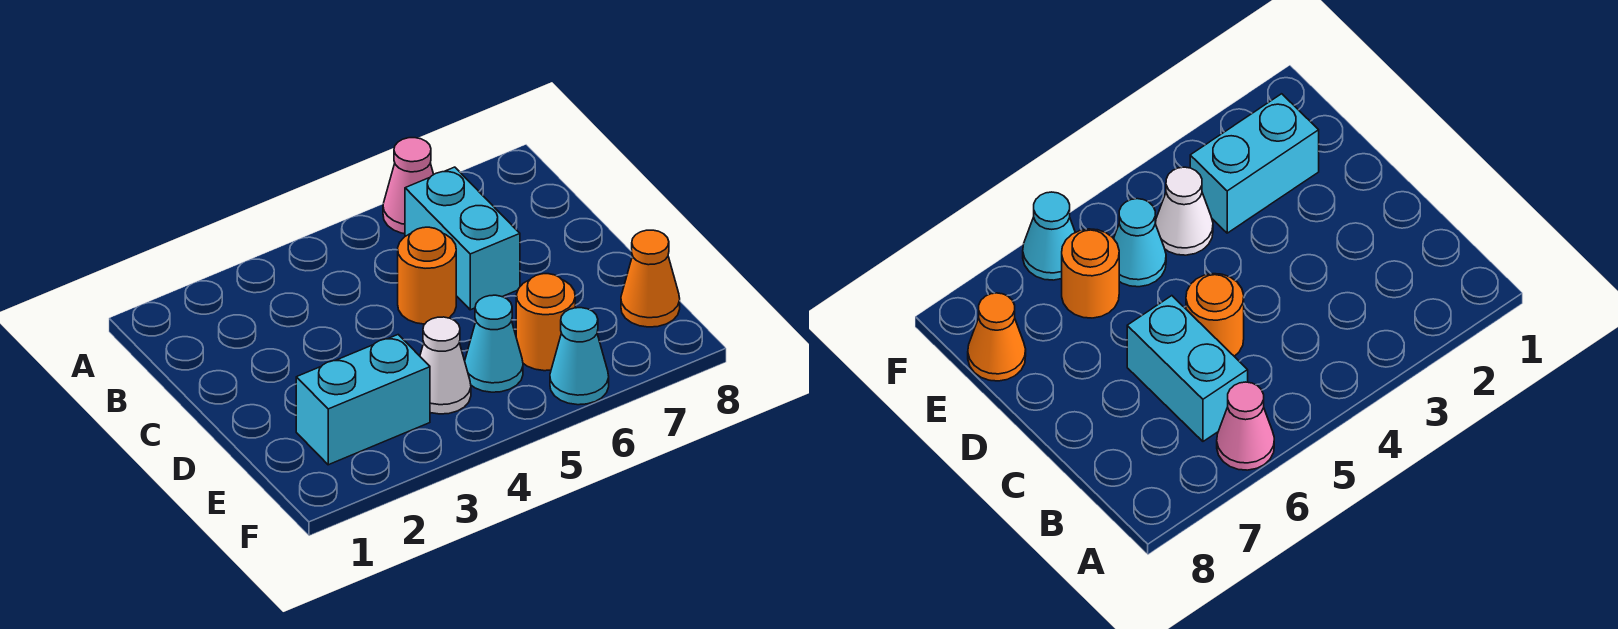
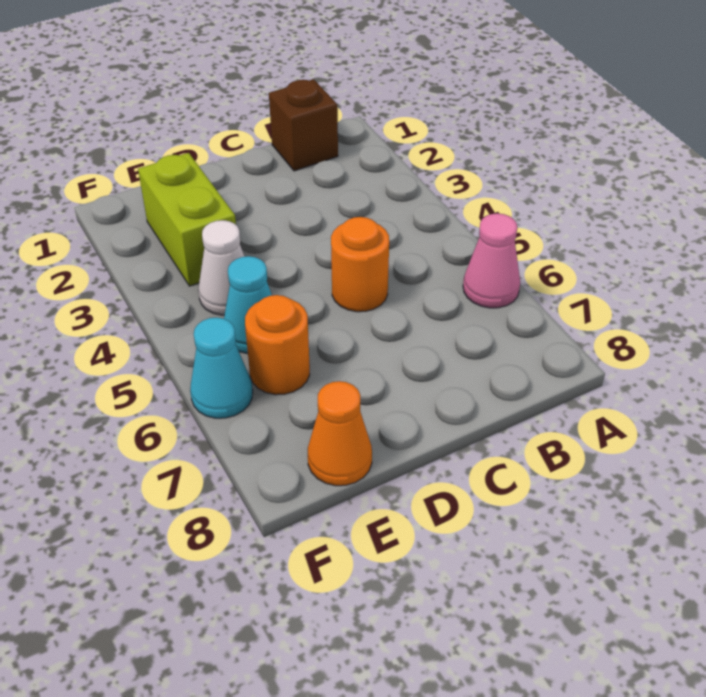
none -> brown brick B1 level 1
cyan brick B6:C6 level 1 -> none
cyan brick E2:E3 level 1 -> lime brick E2:E3 level 1

